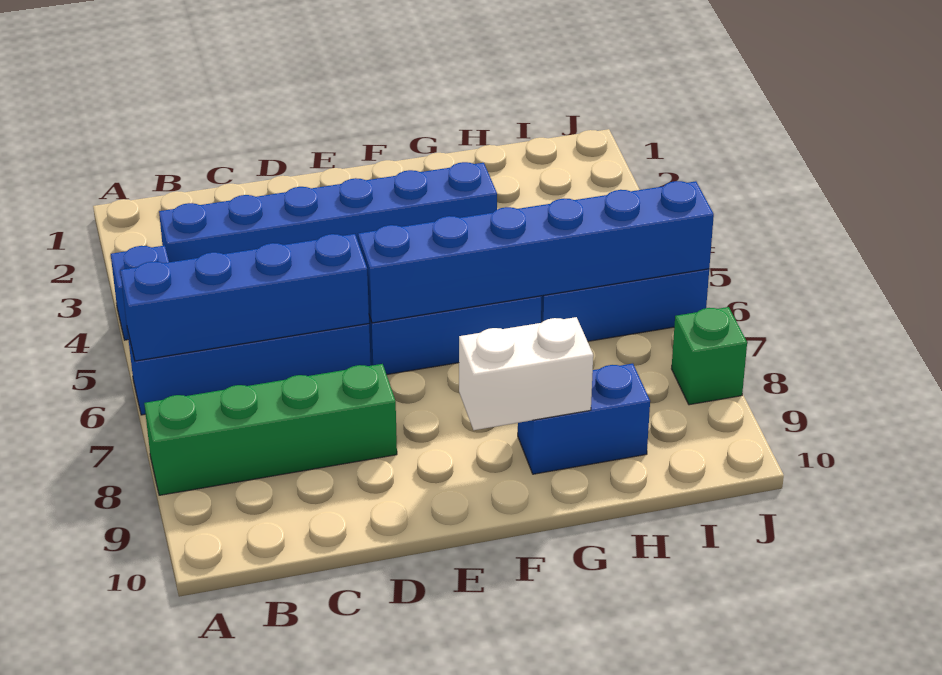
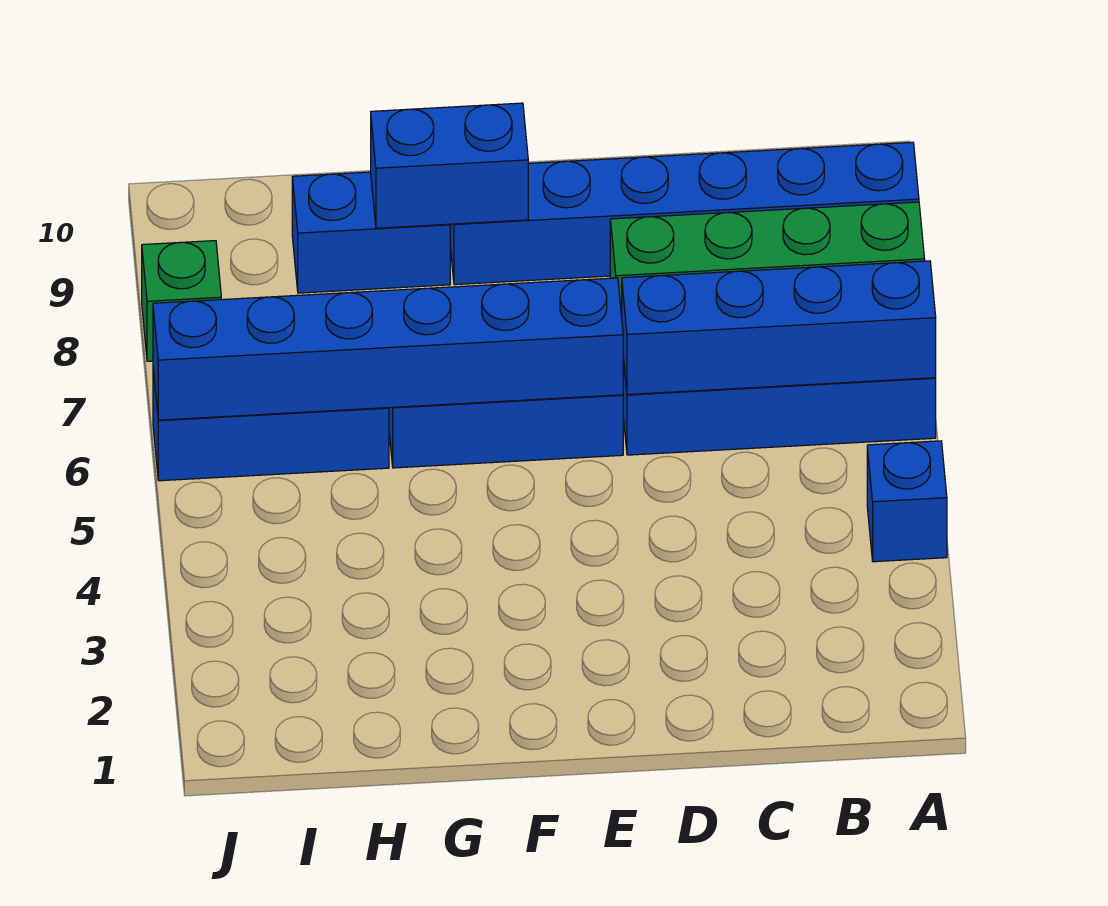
blue brick B3:G3 level 1 -> blue brick A9:F9 level 1
white brick F9:G9 level 2 -> blue brick F9:G9 level 2

